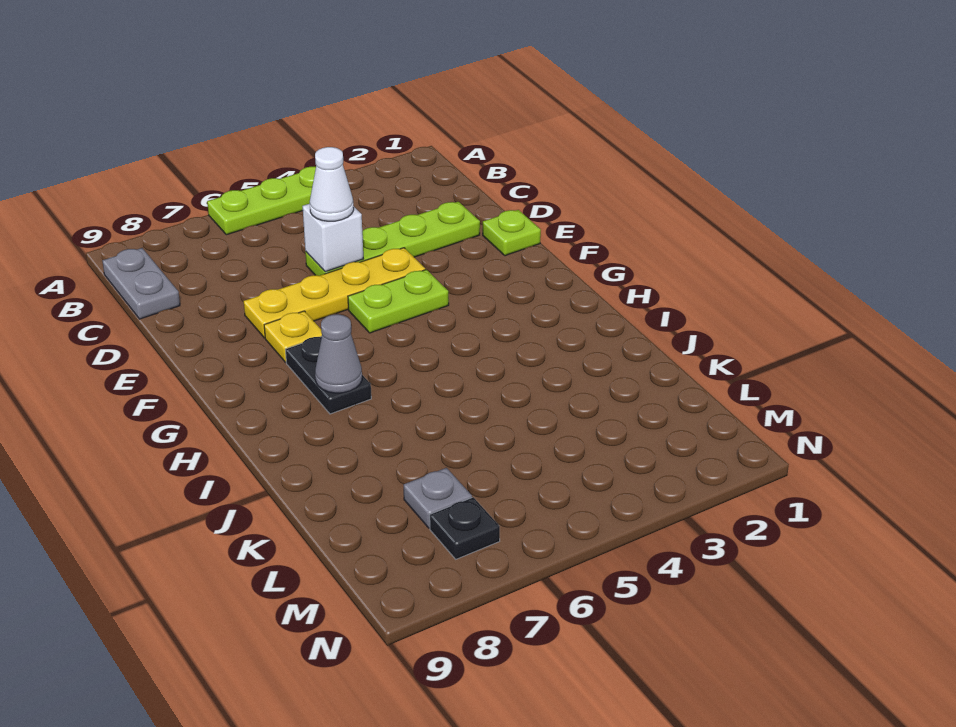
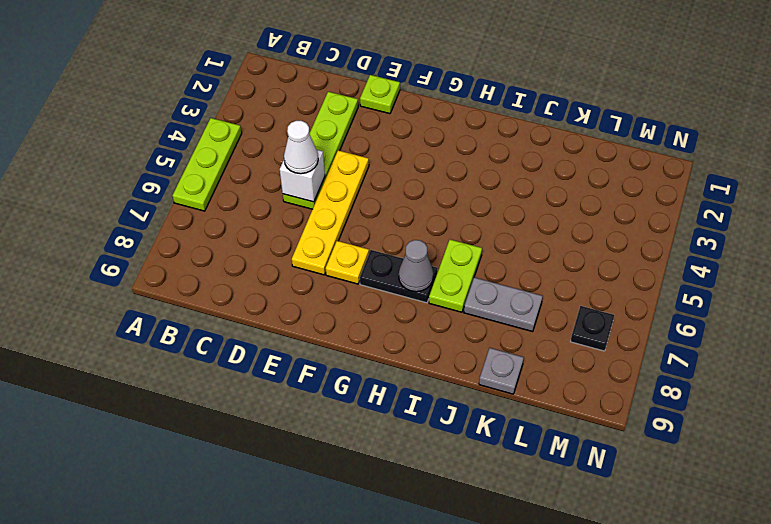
grey plate B9:C9 level 1 -> grey plate J7:K7 level 1
lime plate F4:F5 level 1 -> lime plate I6:I7 level 1
grey plate L7 level 1 -> grey plate K9 level 1

